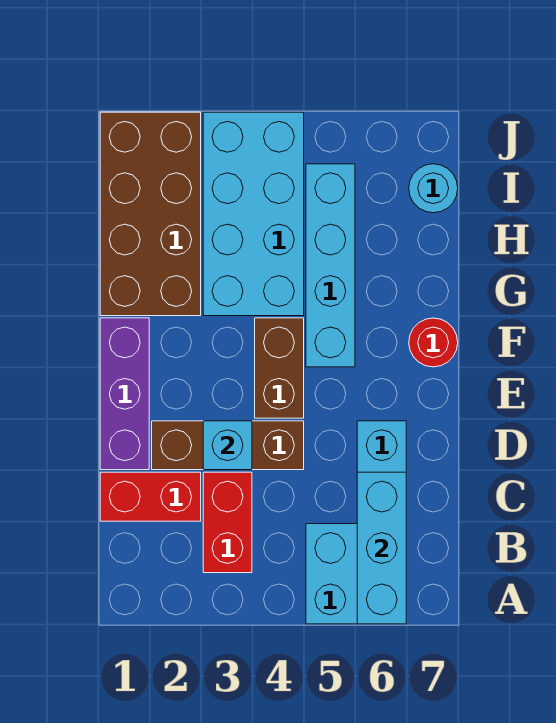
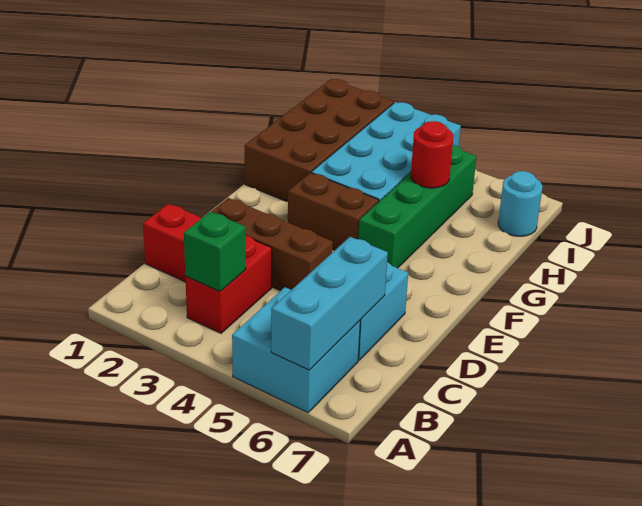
none -> green brick B3 level 2
purple brick D1:F1 level 1 -> none
cyan brick D3 level 2 -> none
brown brick E4:F4 level 1 -> brown brick F3:F4 level 1
cyan brick F5:I5 level 1 -> green brick F5:I5 level 1
red round brick F7 level 1 -> red round brick H5 level 2

